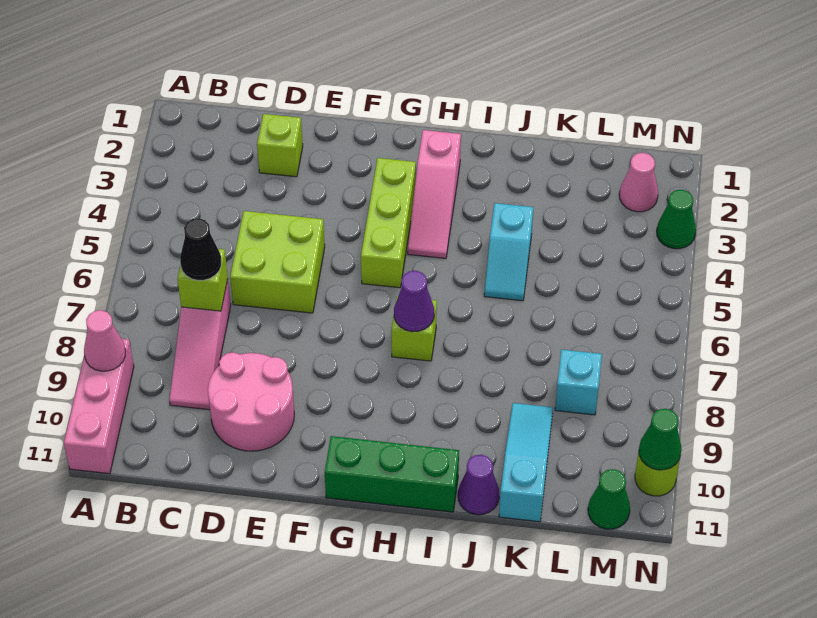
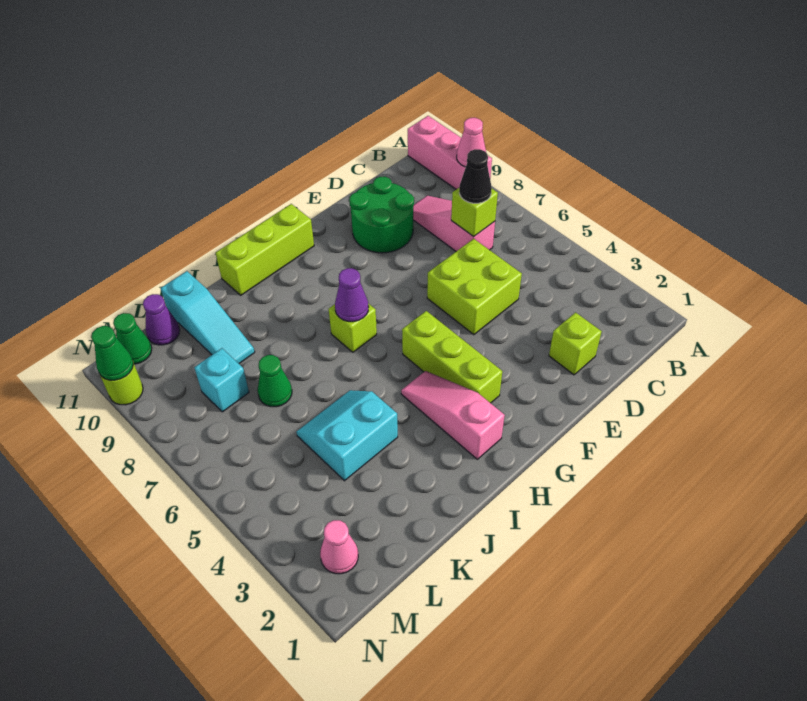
pink round brick D9:E10 level 1 -> green round brick D9:E10 level 1
green brick G11:I11 level 1 -> lime brick G11:I11 level 1
cyan slope J4:J5 level 1 top 4 -> cyan slope J4:K5 level 1 top 4
purple cone J11 level 1 -> purple cone L11 level 1
green cone N3 level 1 -> green cone K7 level 1

